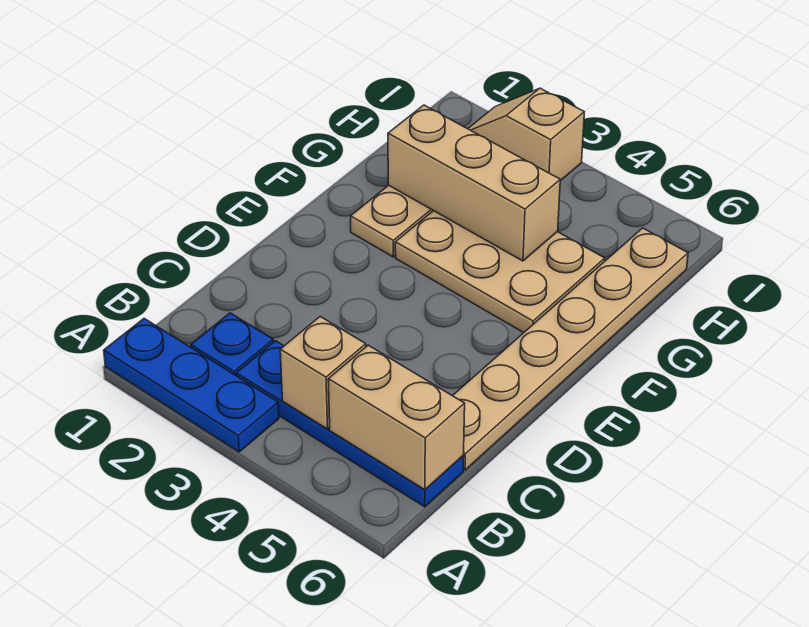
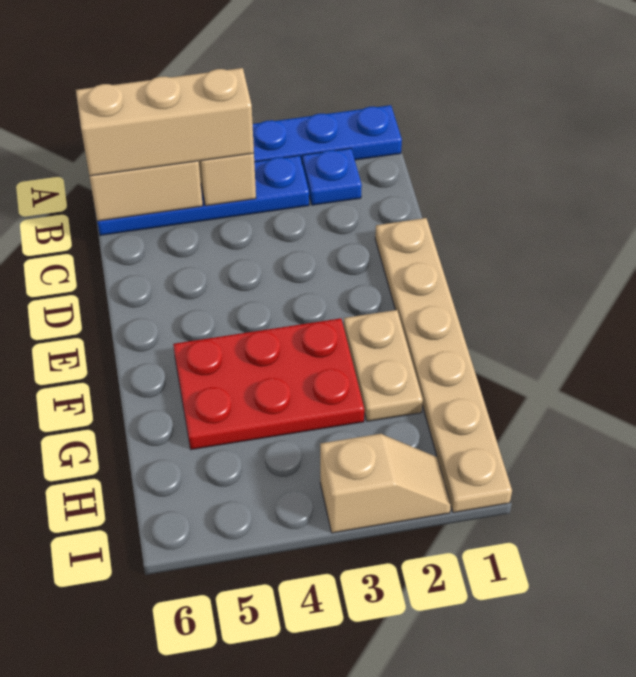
tan plate C6:H6 level 1 -> tan plate D1:I1 level 1
tan plate F3:G5 level 1 -> red plate F3:G5 level 1
tan brick G2:G4 level 2 -> tan brick B4:B6 level 3

